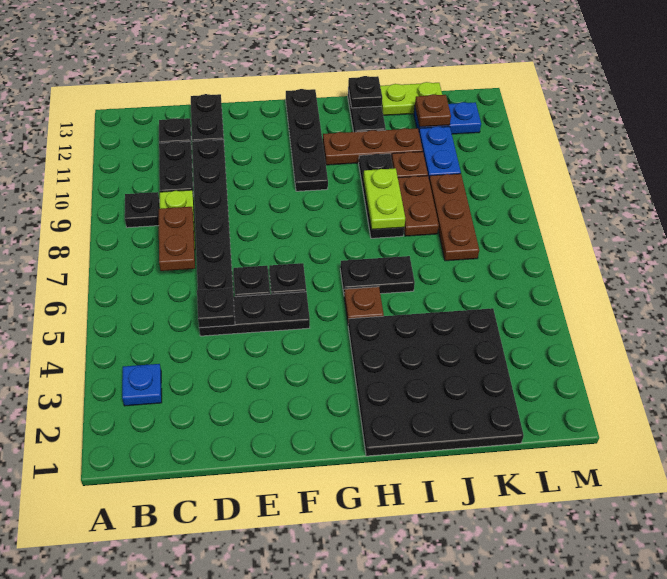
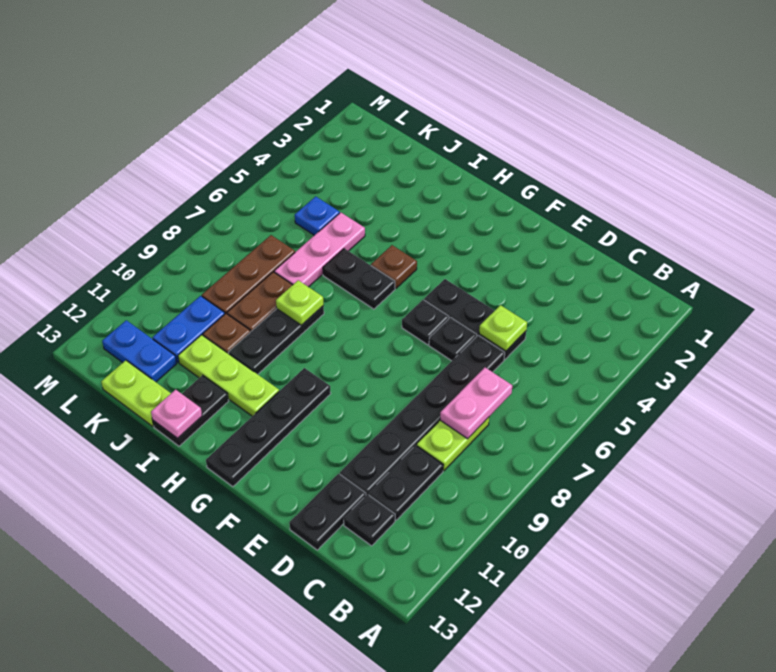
blue plate B3 level 1 -> blue plate K5 level 1
black plate B9 level 1 -> none
brown plate C7:C8 level 2 -> pink plate C7:C8 level 2
black plate D5 level 2 -> lime plate D5 level 2
black plate H1:K4 level 1 -> none
brown plate H11:J11 level 1 -> lime plate H11:J11 level 1
lime plate I8:I9 level 2 -> lime plate I8 level 2
black plate I13 level 2 -> pink plate I13 level 2
none -> pink plate J5:J7 level 1
brown plate K12 level 2 -> none

